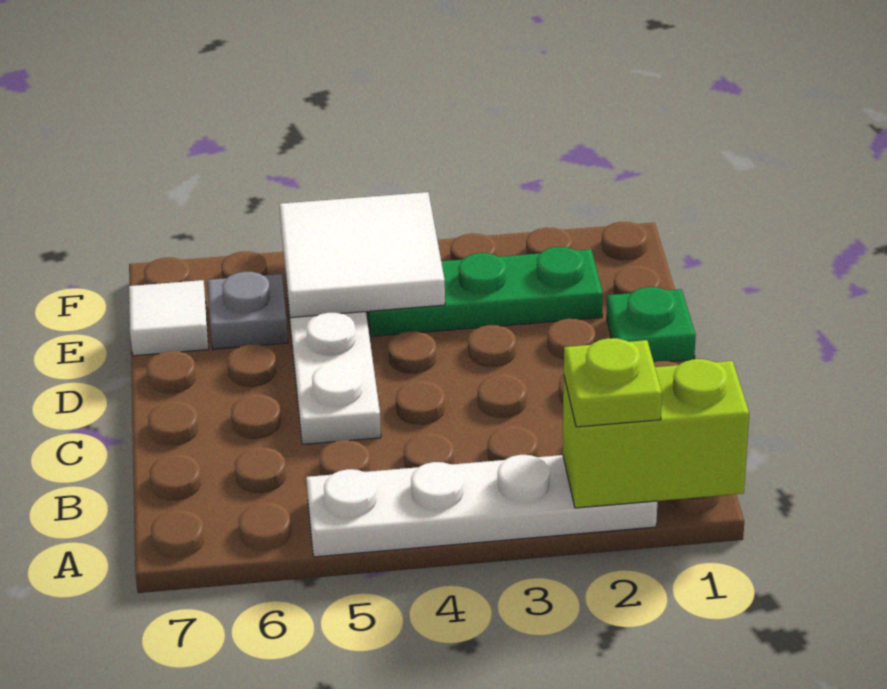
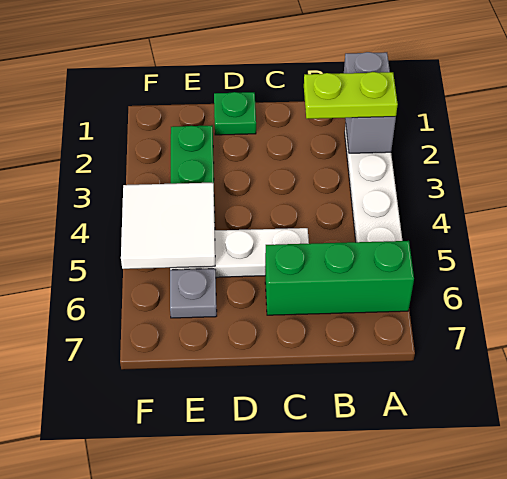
lime brick A1:A2 level 2 -> grey brick A1:A2 level 2
lime plate A2 level 3 -> lime plate A2:B2 level 3
none -> green brick A6:C6 level 1
white tile E7 level 1 -> none

